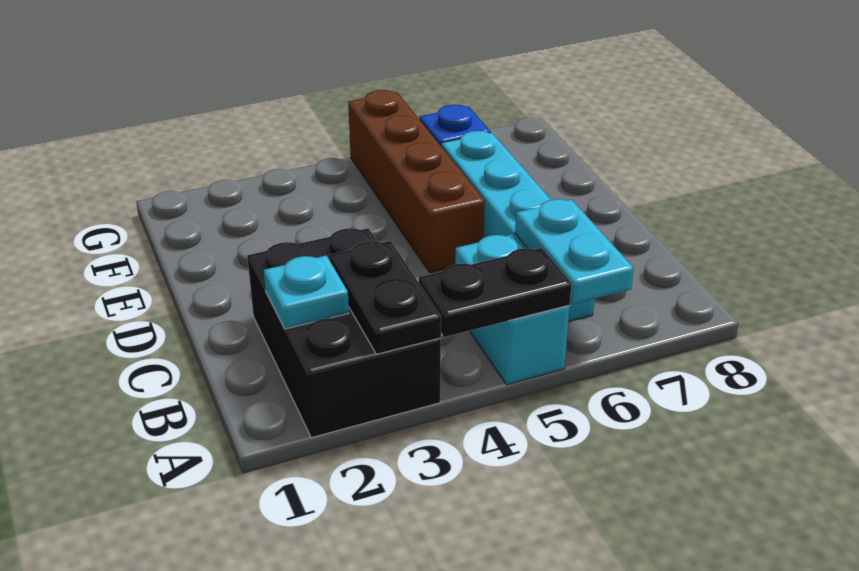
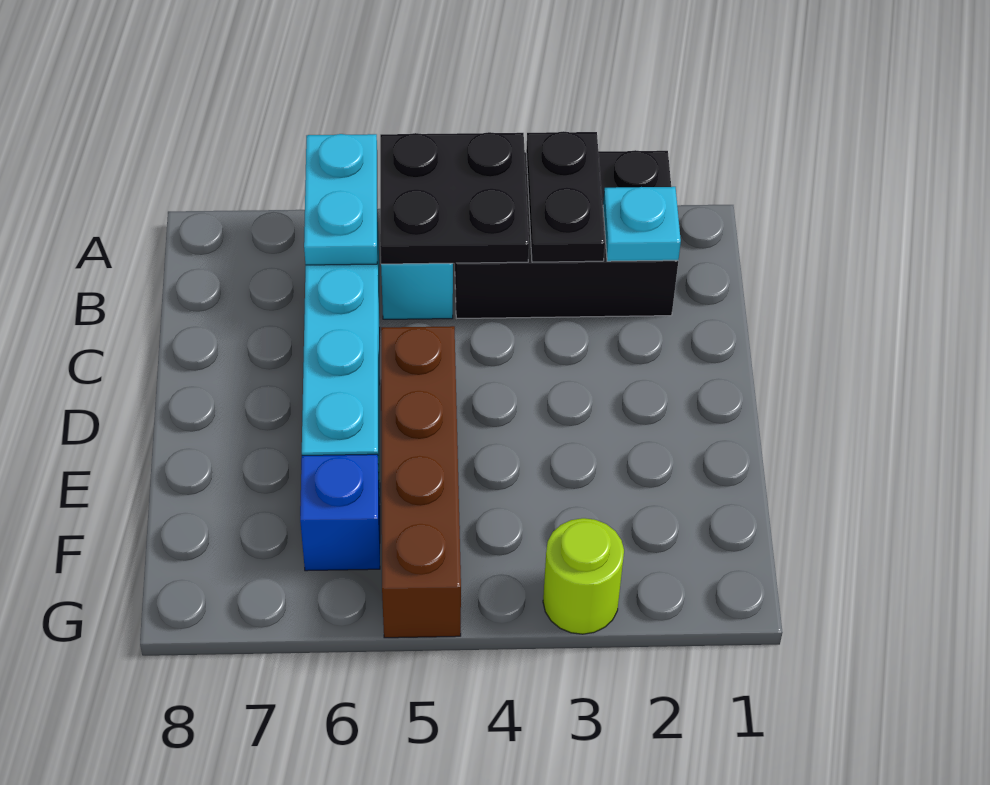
black brick A2:C3 level 1 -> black brick A2:B4 level 1
black plate A4:A5 level 2 -> black plate A4:B5 level 2
none -> lime round brick G3 level 1

